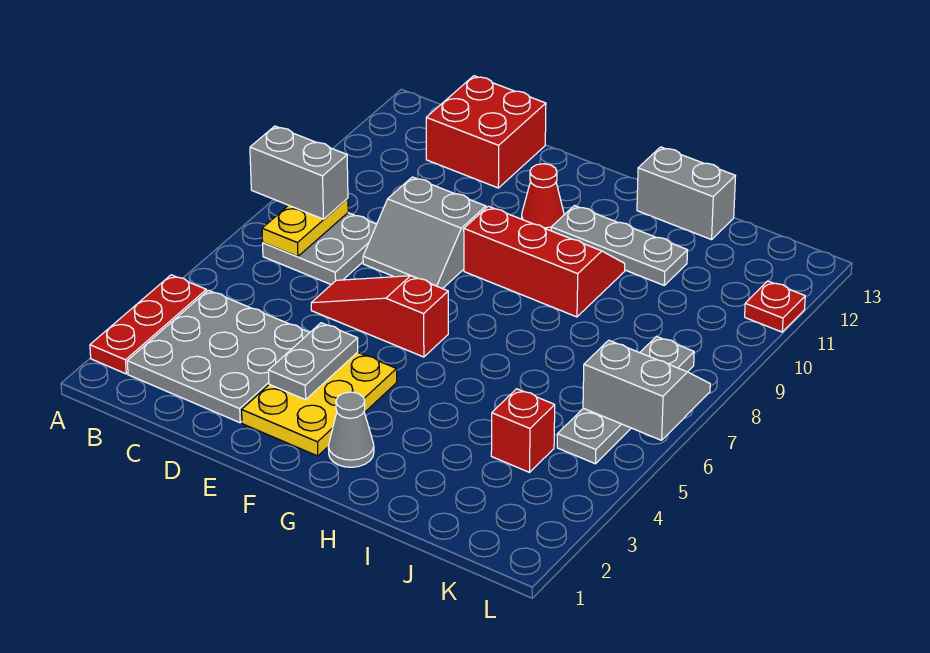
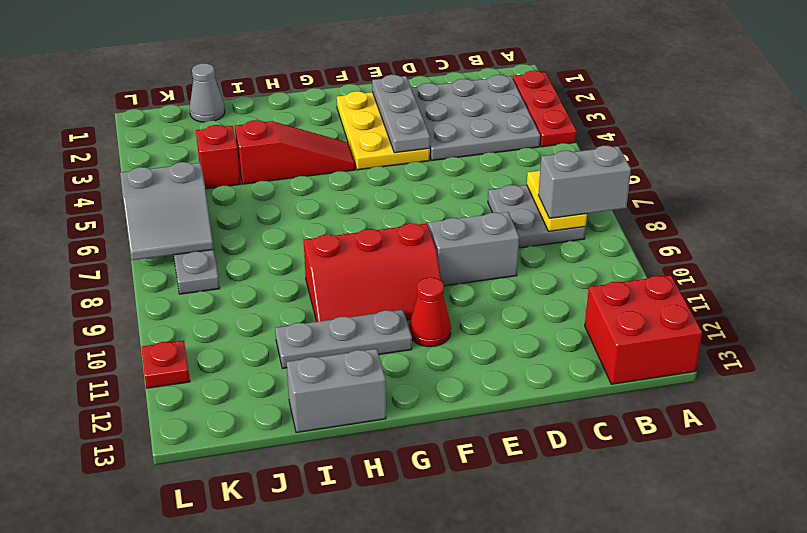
red brick C12:D13 level 1 -> red brick A12:B13 level 1
red slope D6:F6 level 1 top F -> red slope G4:I4 level 1 top I
grey plate E3:E4 level 2 -> grey plate E2:E4 level 2
grey cone G2 level 1 -> grey cone J1 level 1

